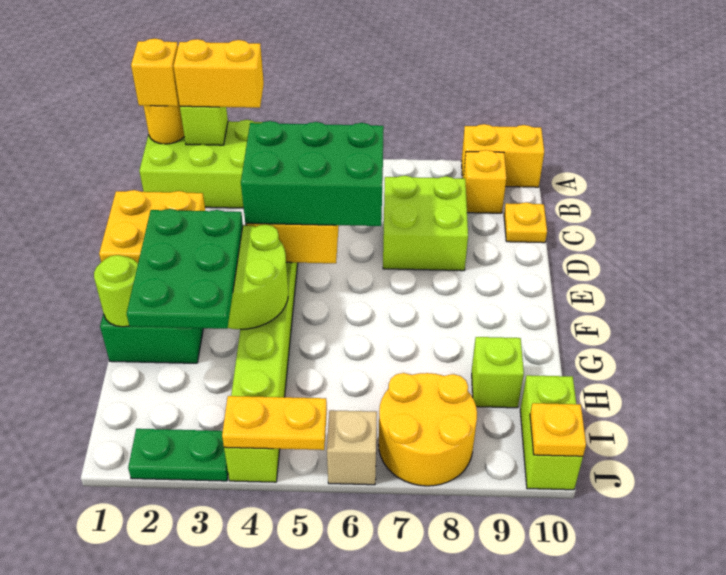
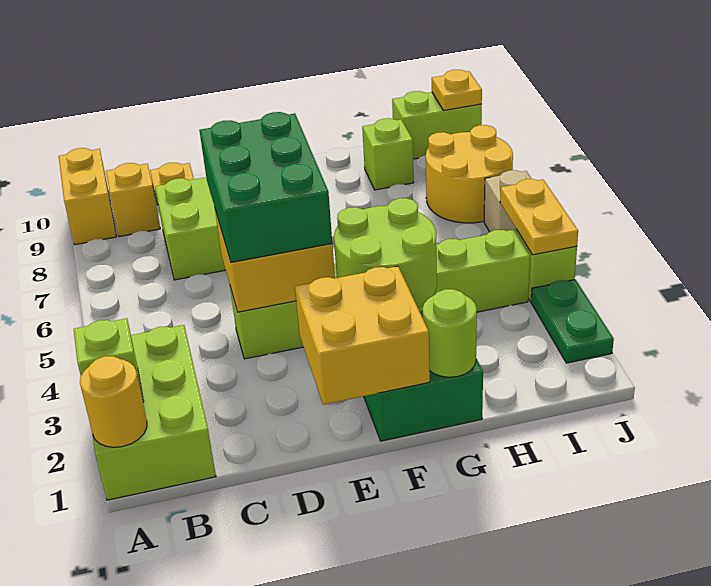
yellow brick A1 level 3 -> none
yellow brick A2:A3 level 3 -> none
green plate F2:H3 level 3 -> none

